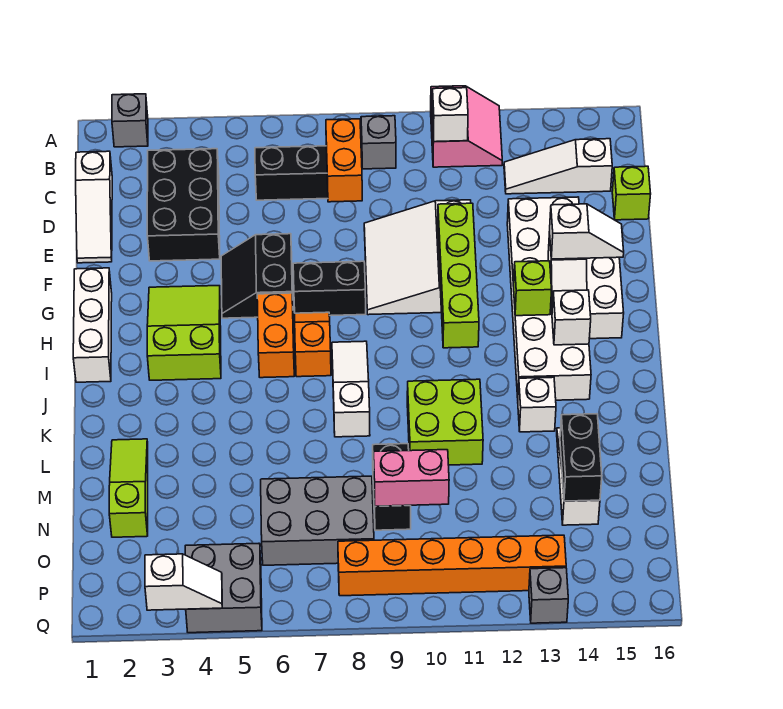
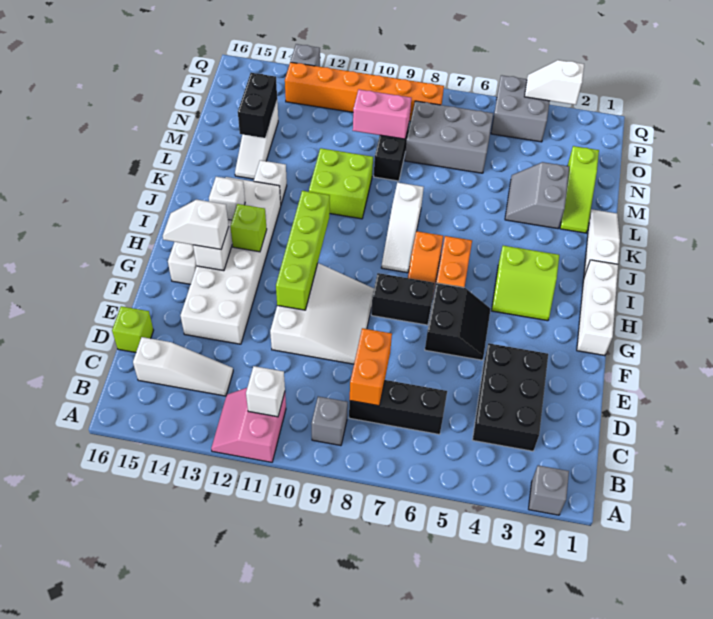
white slope C1:E1 level 1 top C -> white slope J1:L1 level 1 top J
lime slope G3:I4 level 1 top I -> lime slope H3:I4 level 1 top I
none -> grey slope L3:M4 level 1 top 3

